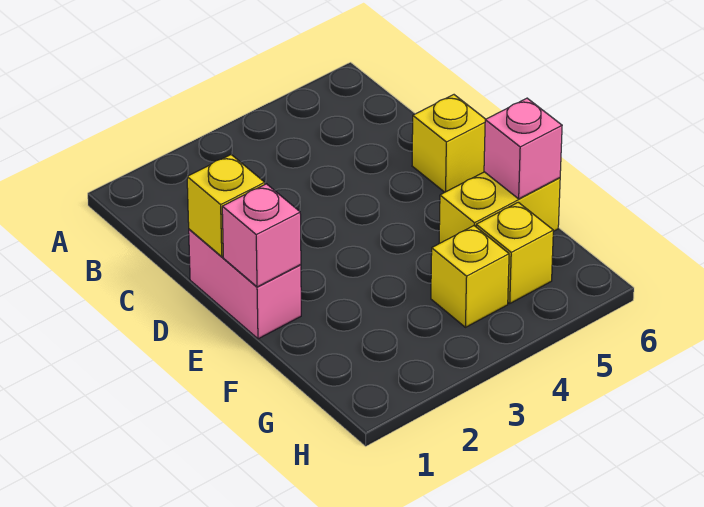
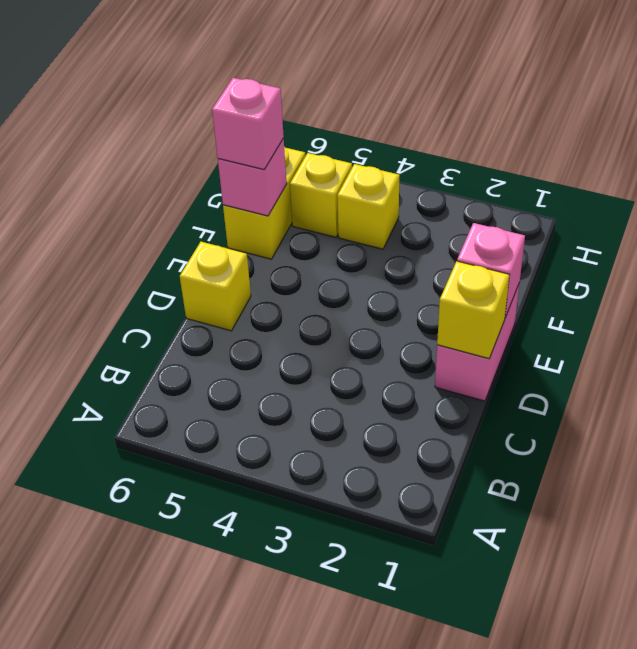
yellow brick F5:F6 level 1 -> yellow brick F6:G6 level 1
none -> pink brick F6 level 3

